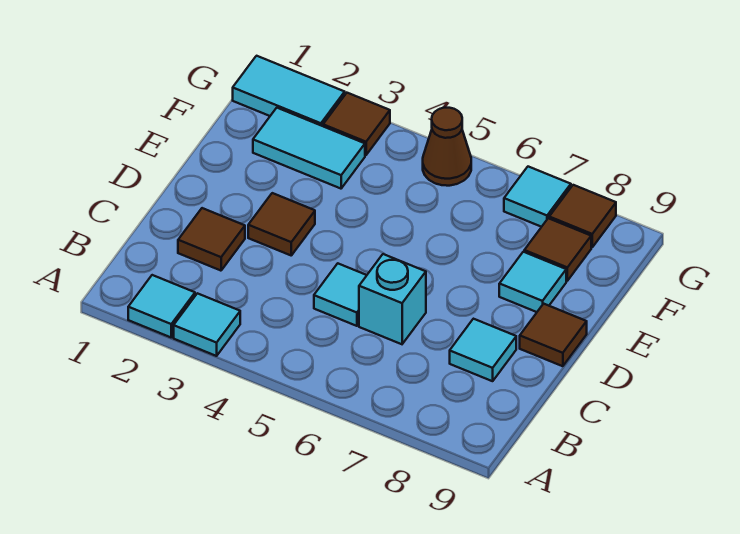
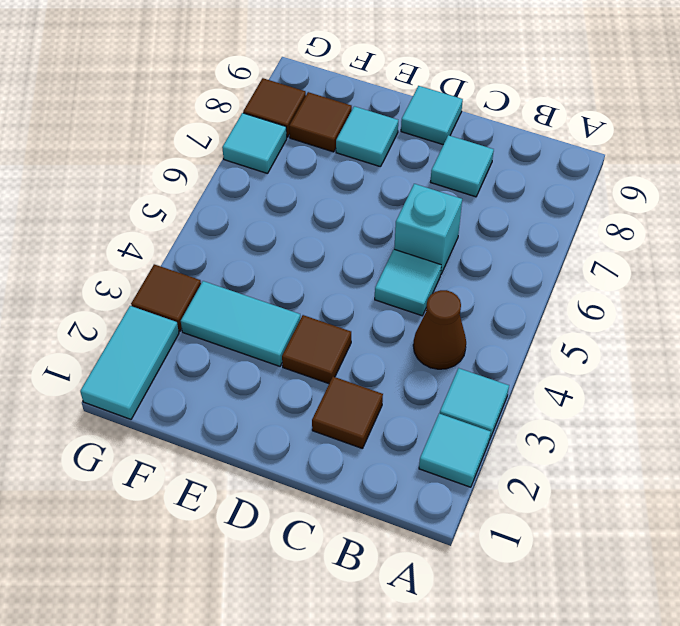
brown tile D9 level 1 -> cyan tile D9 level 1
cyan tile F2:F3 level 1 -> cyan tile E3:F3 level 1
brown cone G5 level 1 -> brown cone B4 level 1

